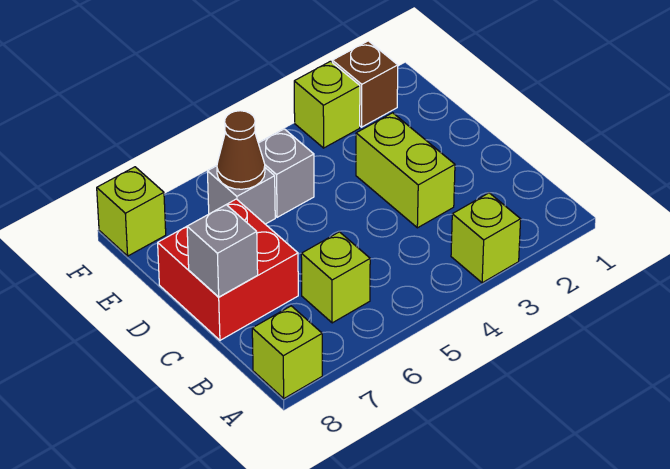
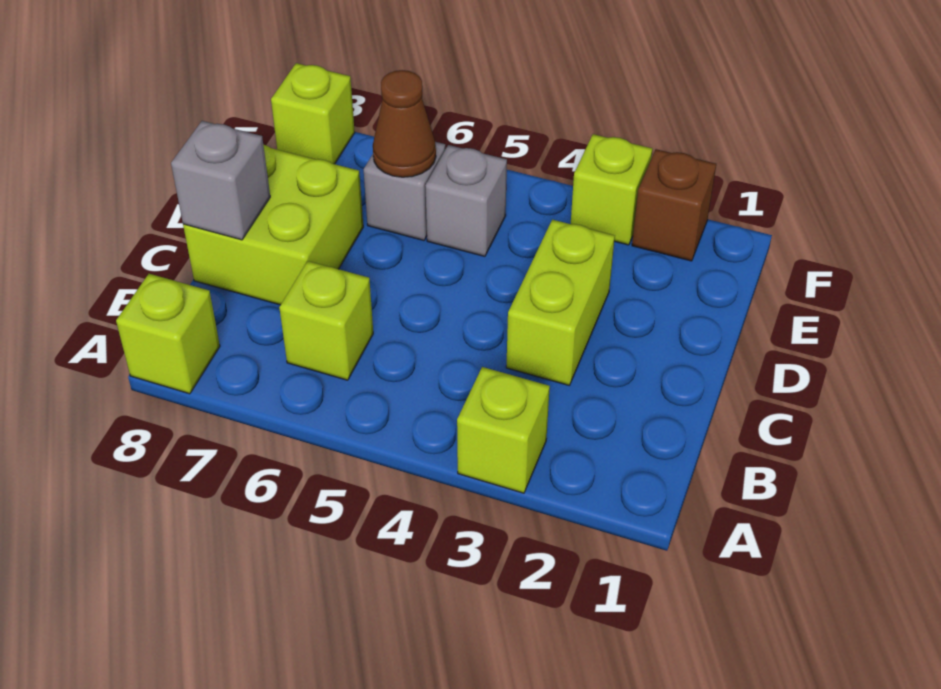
red brick C7:D8 level 1 -> lime brick C7:D8 level 1

